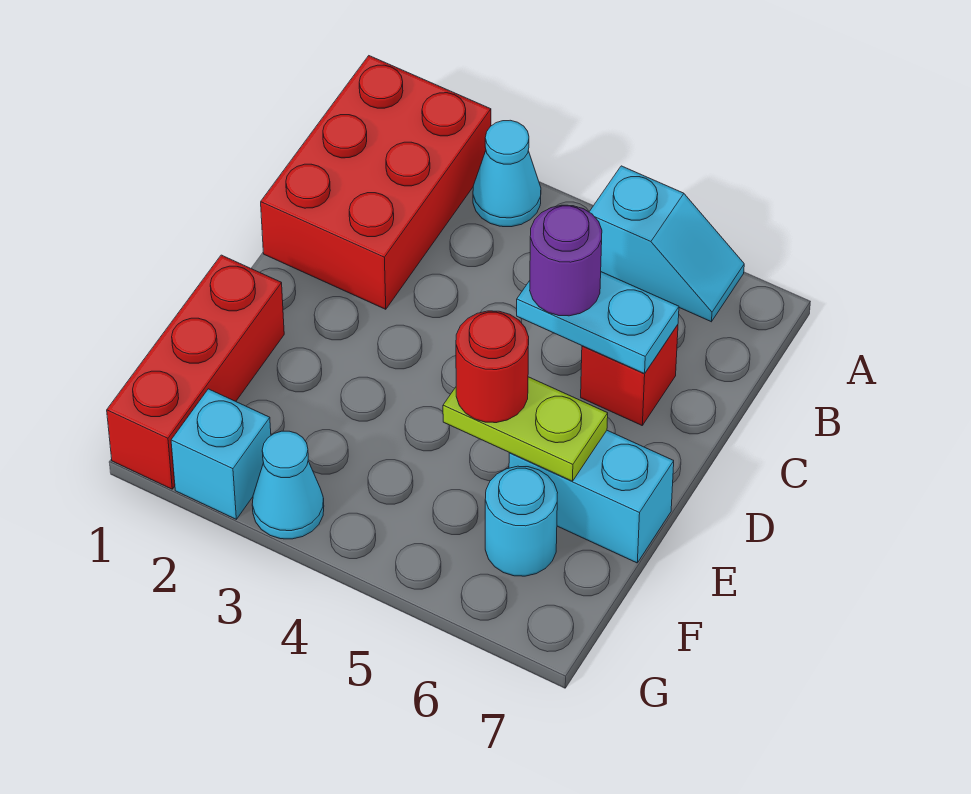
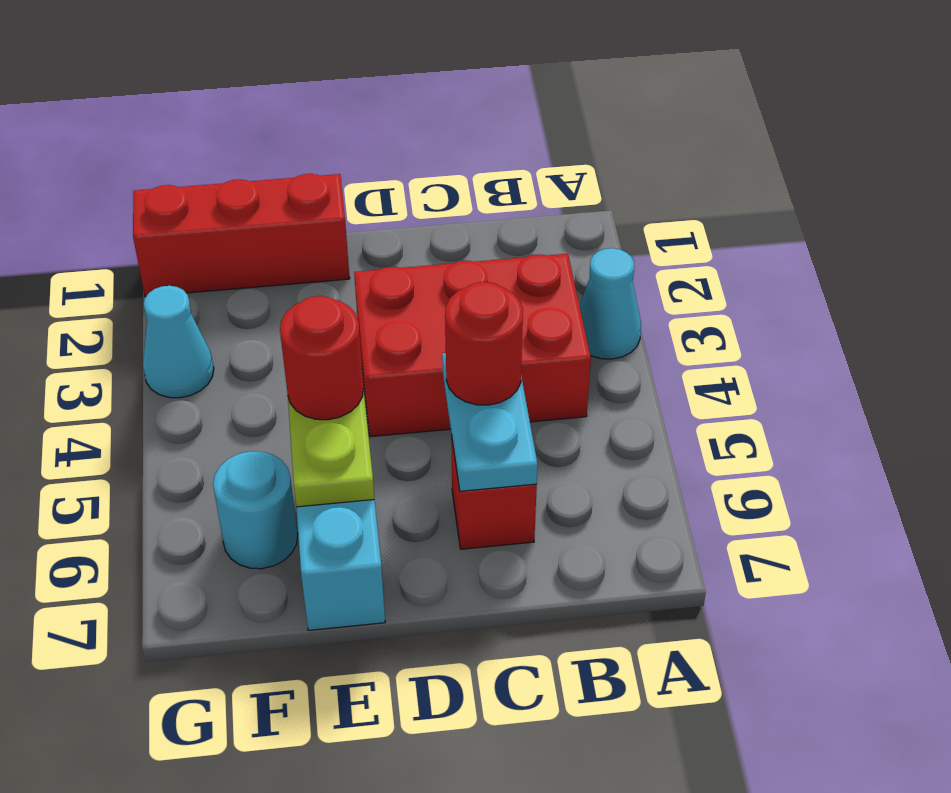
red brick A1:C2 level 1 -> red brick B3:D4 level 1
cyan slope A5:A6 level 1 top 5 -> none
purple round brick C5 level 3 -> red round brick C5 level 3
cyan brick G2 level 1 -> none

